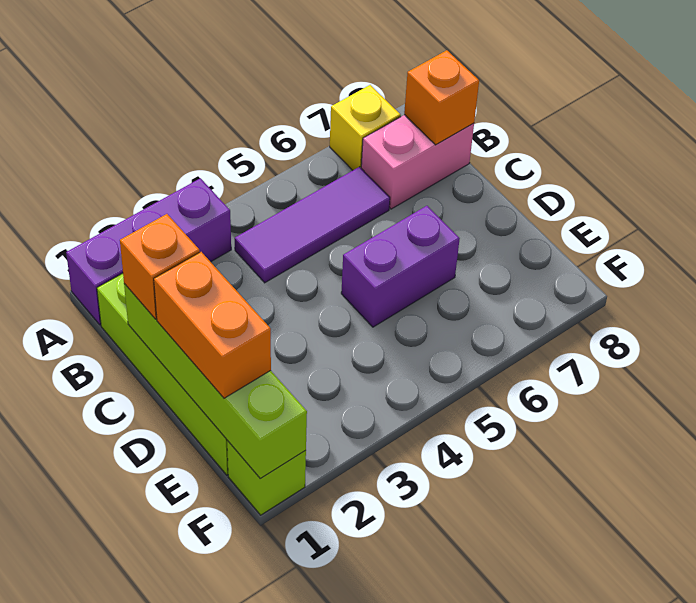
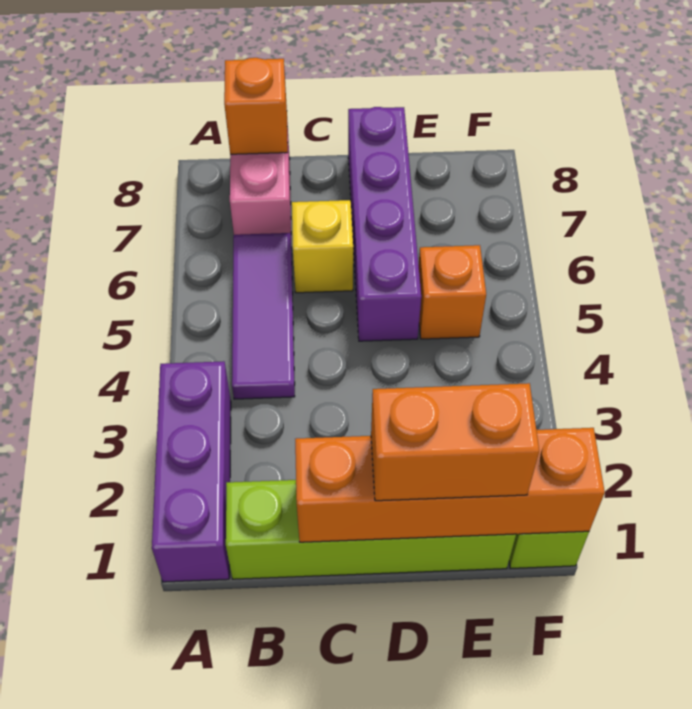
yellow brick A7 level 1 -> yellow brick C6 level 1
lime brick C1:F1 level 2 -> orange brick C1:F1 level 2
orange brick C1 level 3 -> orange brick E5 level 1
purple brick D5:D6 level 1 -> purple brick D5:D8 level 1

